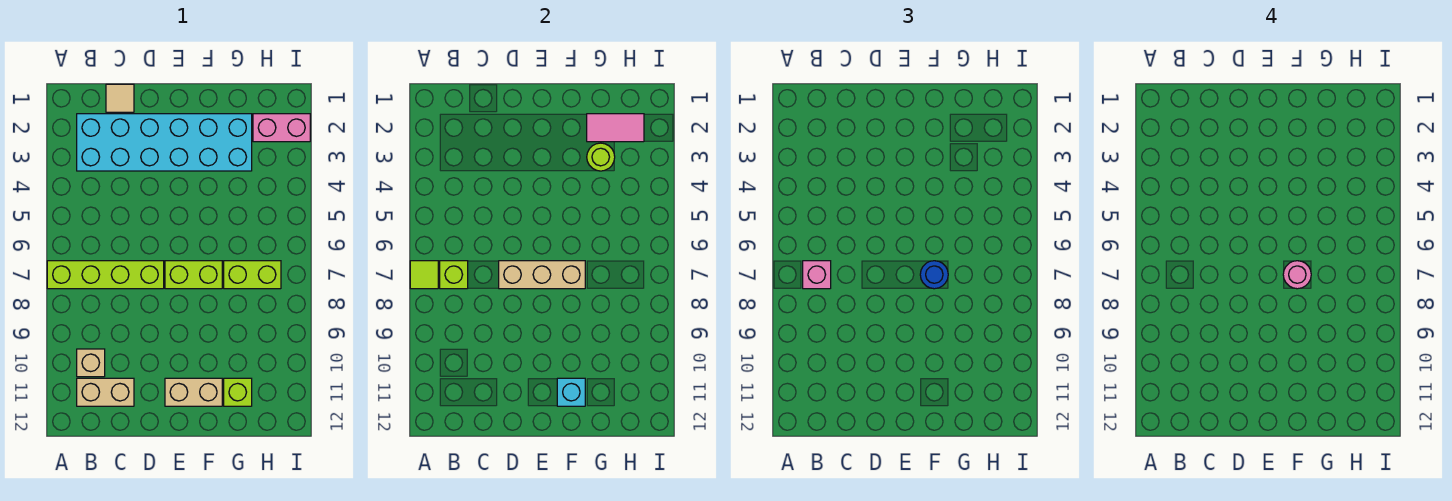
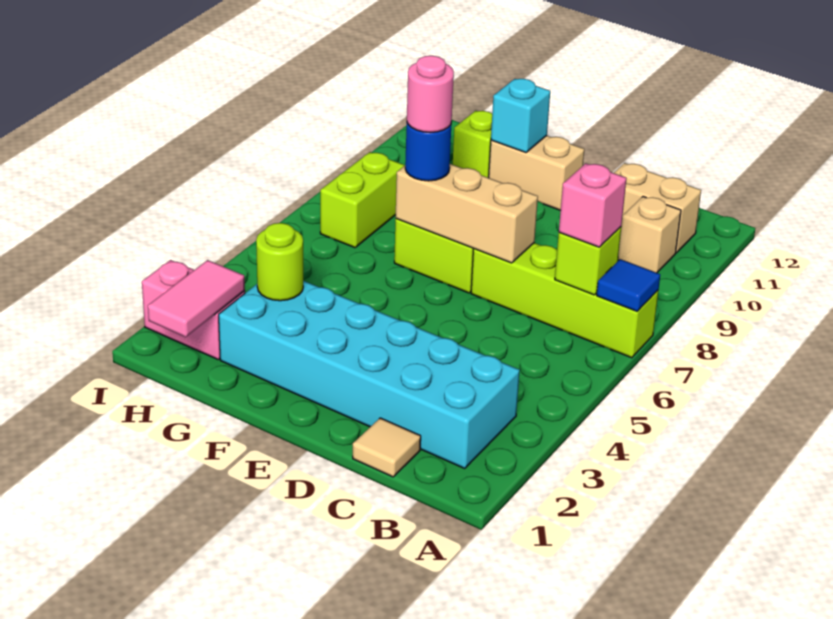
lime tile A7 level 2 -> blue tile A7 level 2
pink tile G2:H2 level 2 -> pink tile H1:H2 level 2
lime brick G7:H7 level 1 -> lime brick H7:H8 level 1

